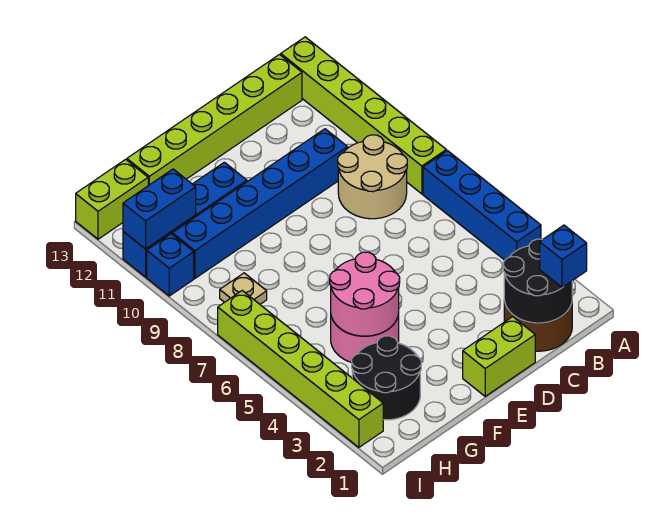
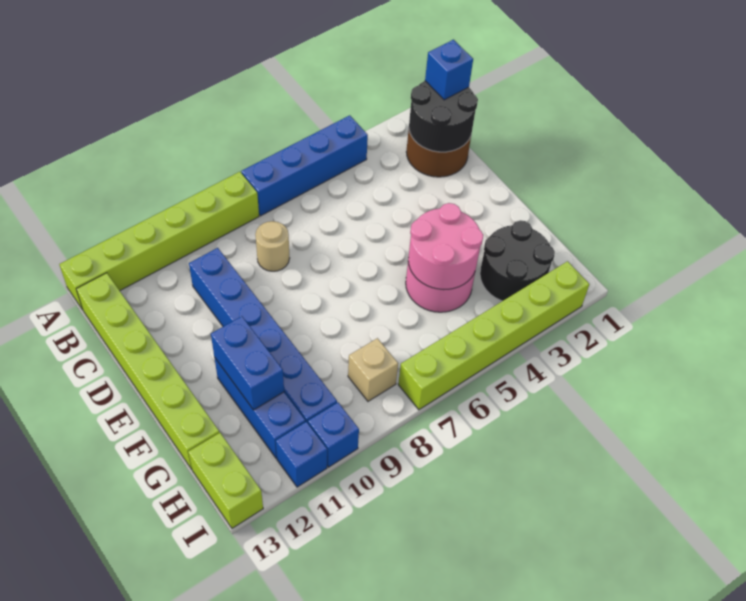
tan round brick B8:C9 level 1 -> tan round brick C8 level 1
lime brick D1:E1 level 1 -> none
tan plate H8 level 1 -> tan brick H8 level 1
blue brick H11:I11 level 2 -> blue brick F11:G11 level 2

